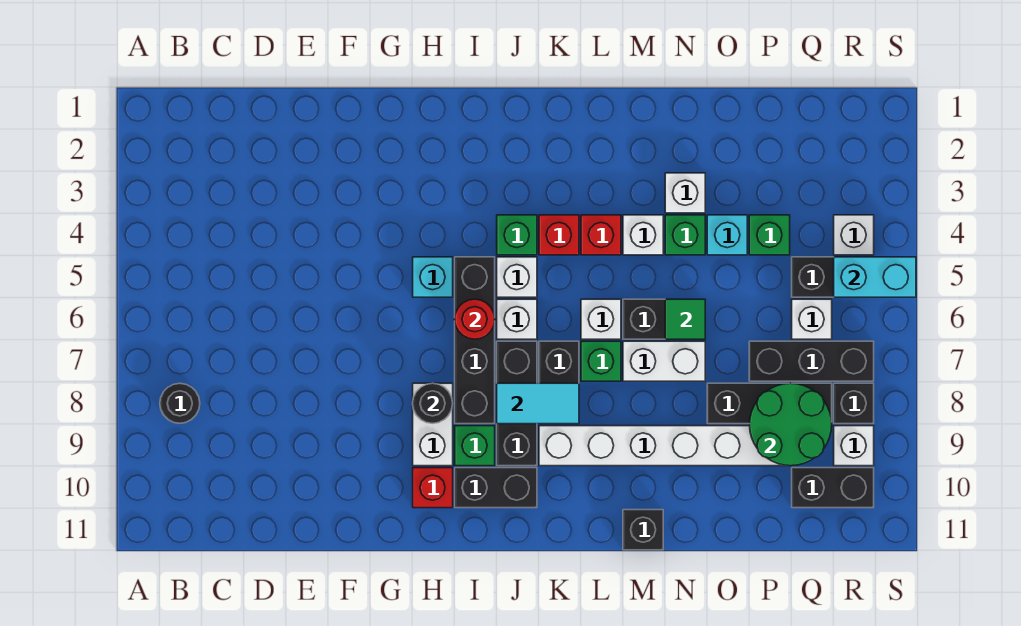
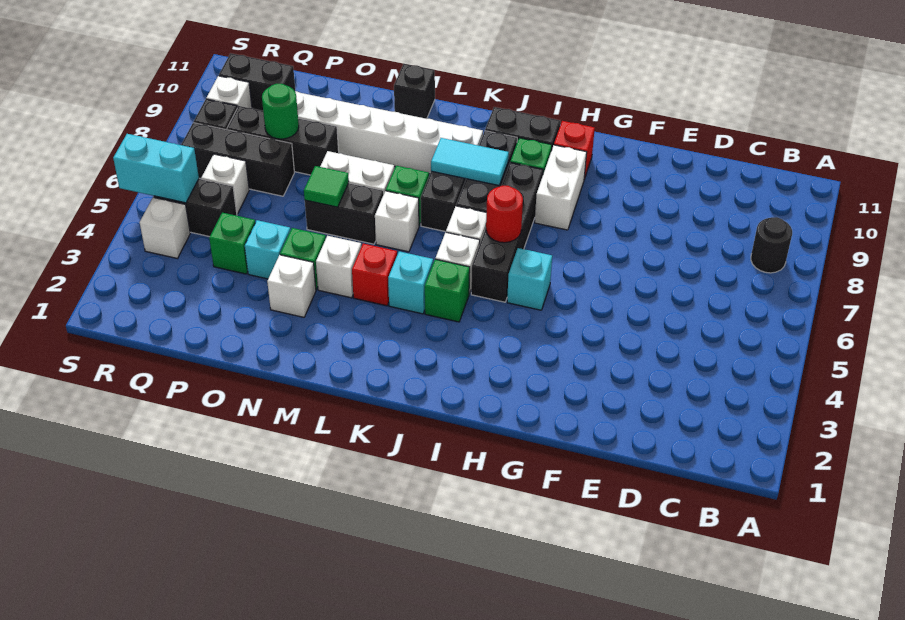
black round brick H8 level 2 -> none
red brick K4 level 1 -> cyan brick K4 level 1
green round brick P8:Q9 level 2 -> green round brick P8 level 2

